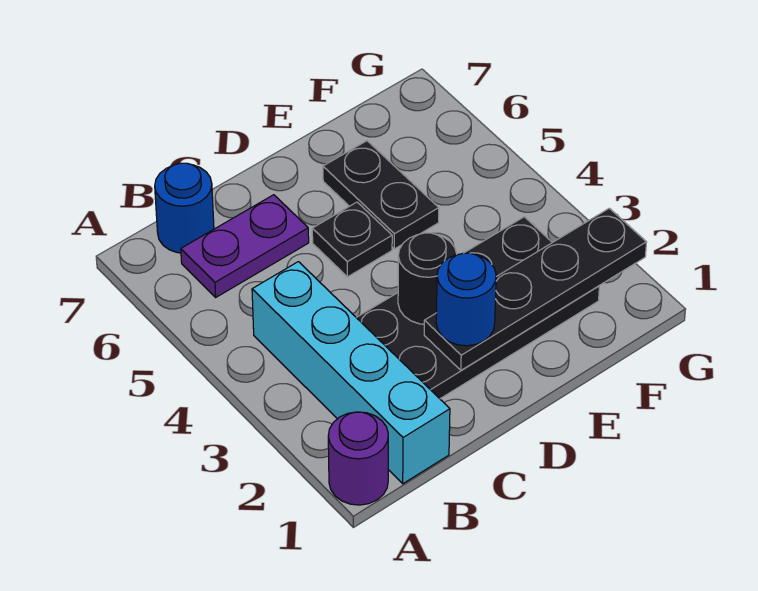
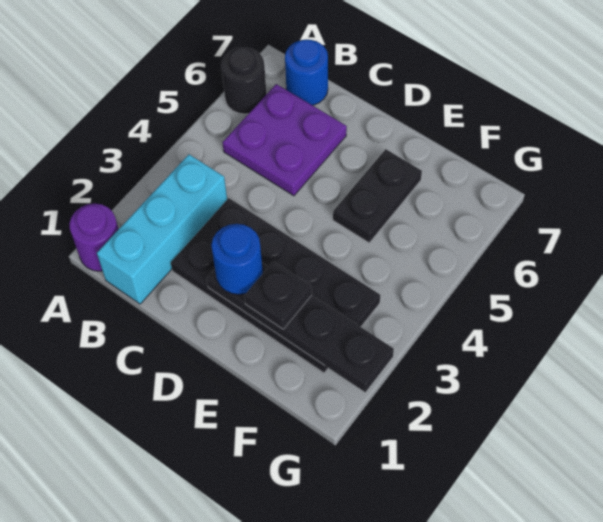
cyan brick B1:B4 level 1 -> cyan brick B1:B3 level 1
purple plate B6:C6 level 1 -> purple plate B5:C6 level 1
black round brick D3 level 2 -> black round brick A6 level 1
black plate D5 level 1 -> black plate E2 level 3

